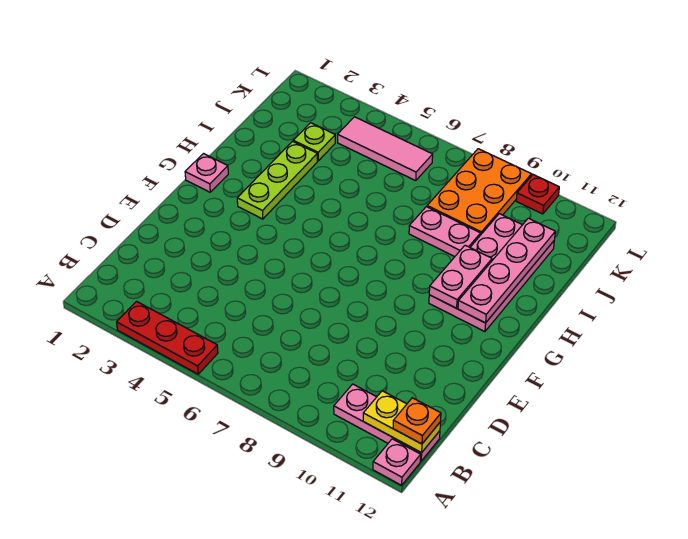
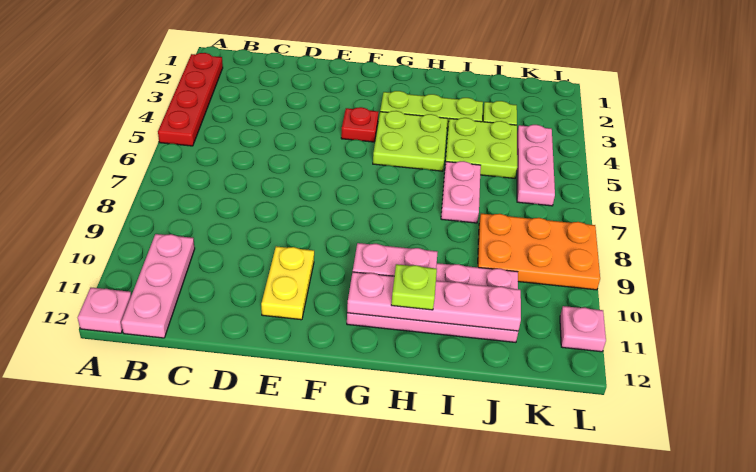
red plate A3:A5 level 1 -> red plate A2:A5 level 1
yellow plate B11:B12 level 2 -> yellow plate E10:E11 level 1
orange plate B12 level 3 -> none
pink plate G1 level 1 -> pink plate L11 level 1
none -> lime plate G4:H5 level 1
none -> lime plate H11 level 3
none -> lime plate I4:J5 level 1
pink plate I8:I9 level 1 -> pink plate I6:I7 level 1
pink tile K4:K6 level 1 -> pink plate K4:K6 level 1
red plate L10 level 1 -> red plate F4 level 1

